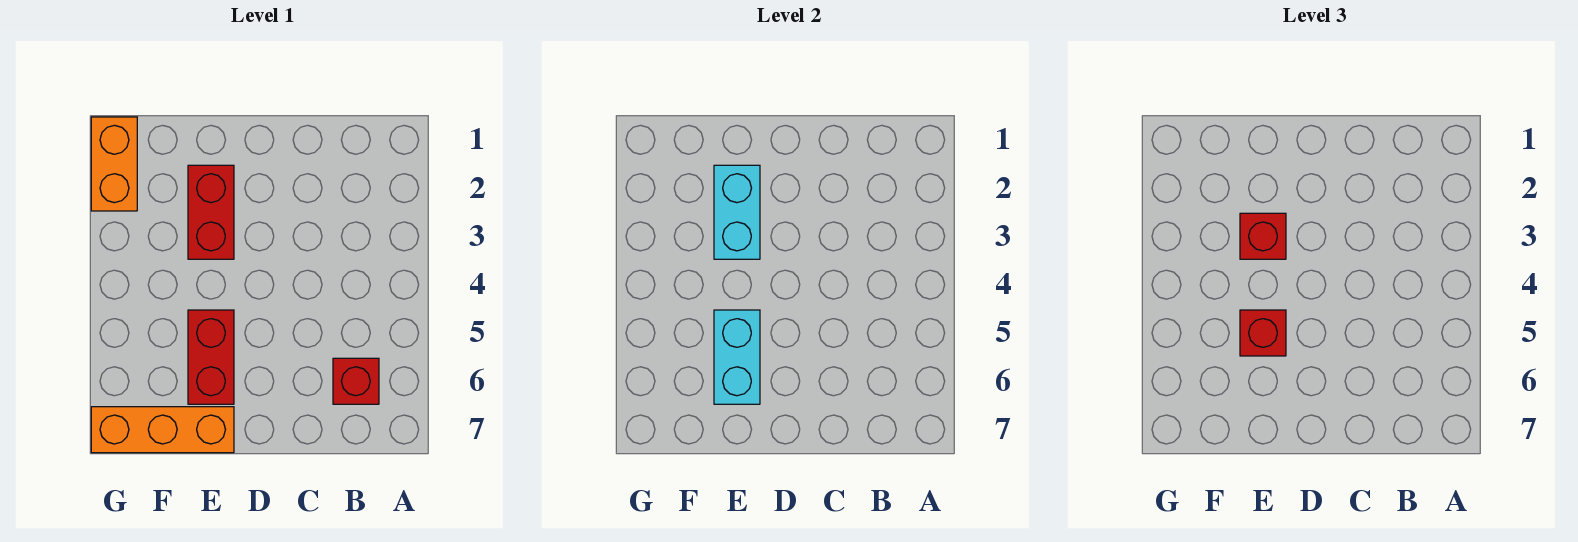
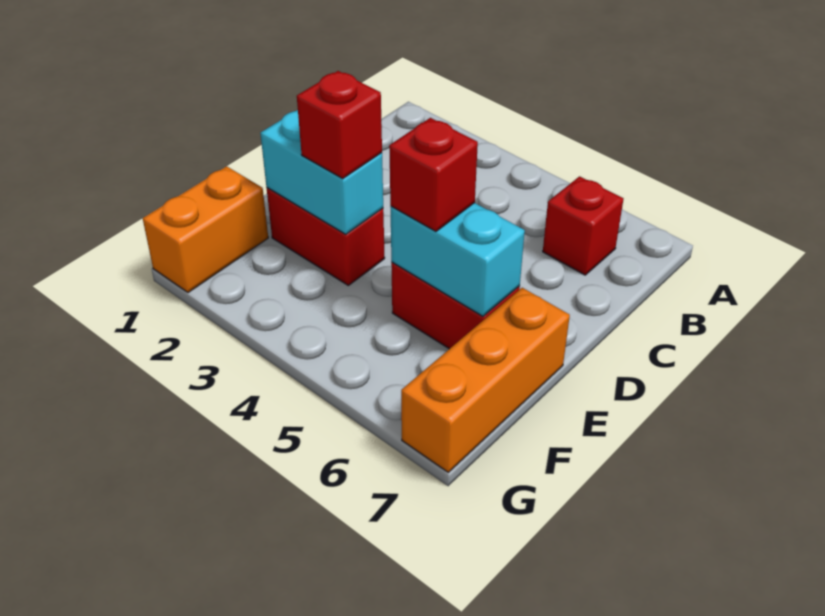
orange brick G1:G2 level 1 -> orange brick F1:G1 level 1

